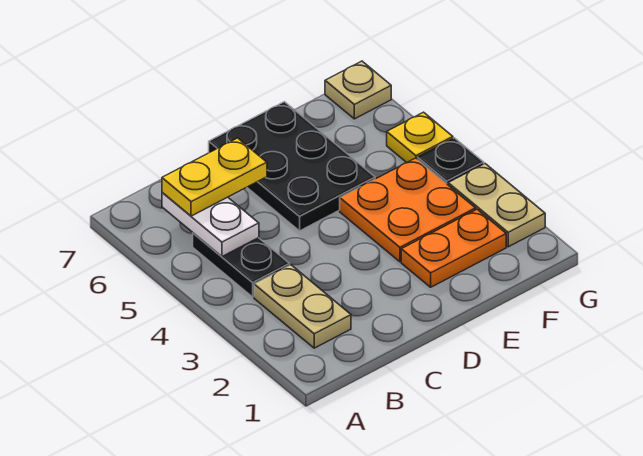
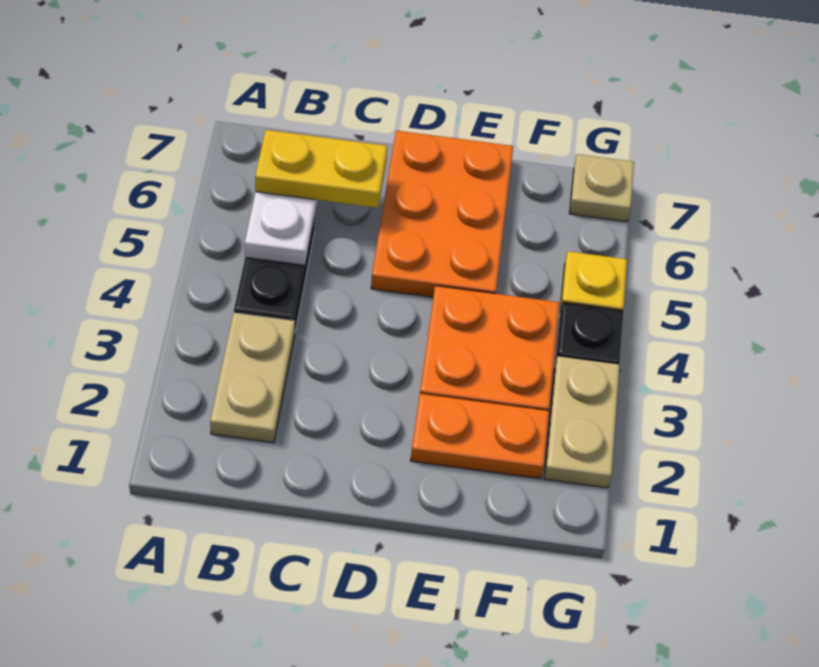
black plate D5:E7 level 1 -> orange plate D5:E7 level 1

